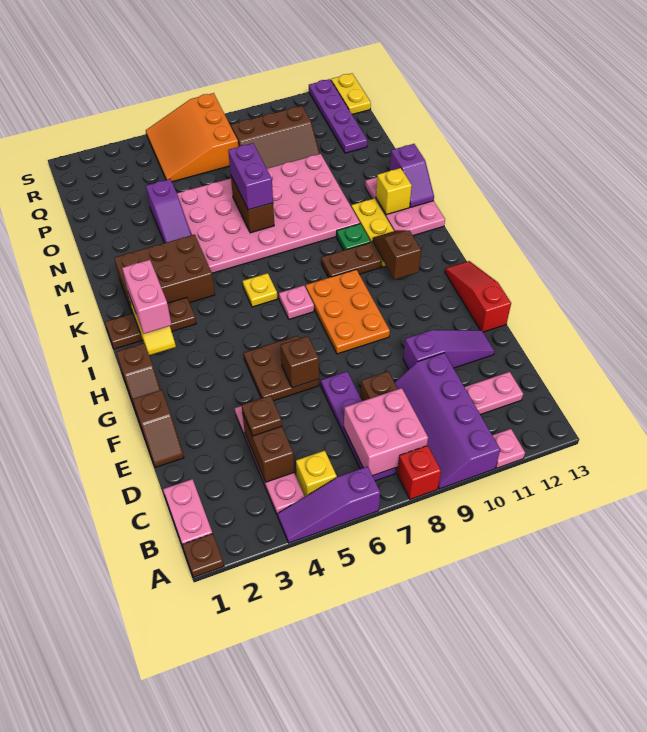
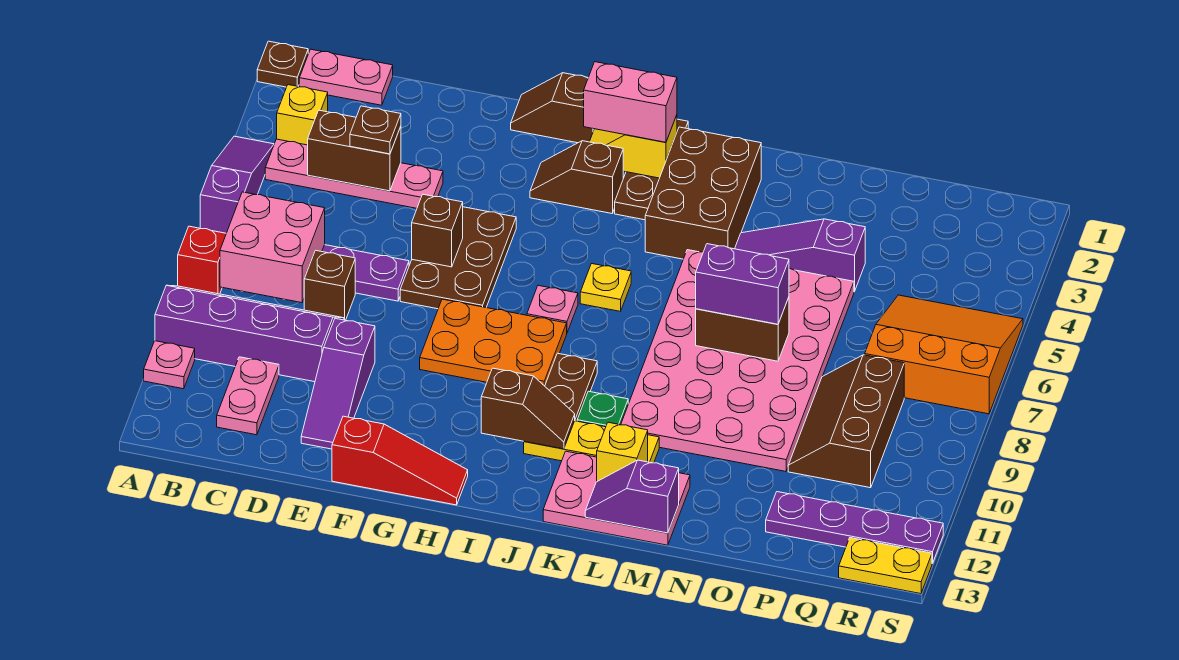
yellow brick B5 level 1 -> yellow brick B3 level 1
brown slope E1:F1 level 1 top F -> brown slope H3:I3 level 1 top I
brown plate F5:G6 level 1 -> brown plate F5:G7 level 1

